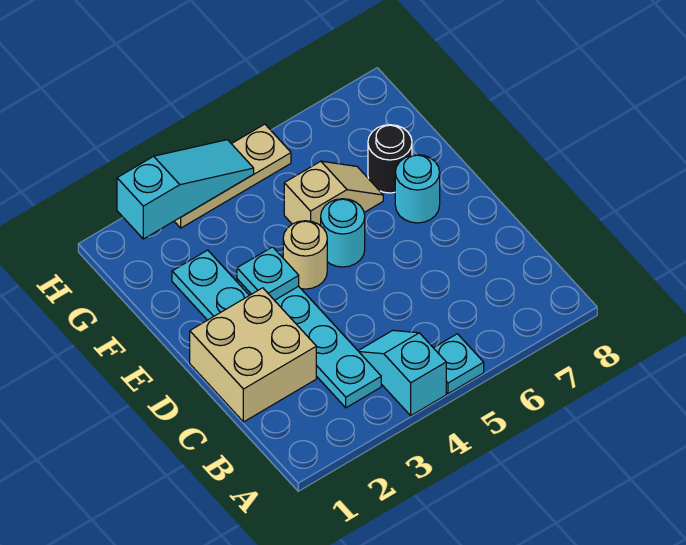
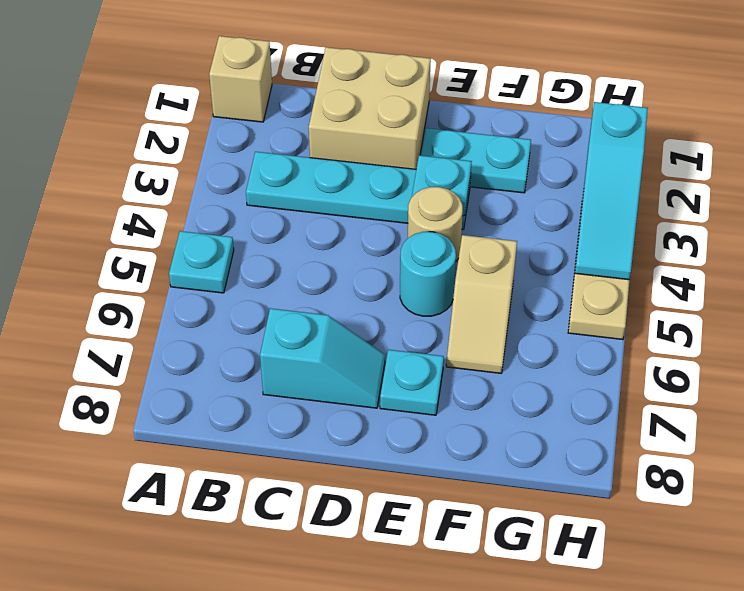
none -> tan brick A1 level 1
cyan slope A4:B4 level 1 top A -> cyan slope C7:D7 level 1 top C
cyan round brick E7 level 1 -> cyan plate E7 level 1
black round brick F7 level 1 -> none

